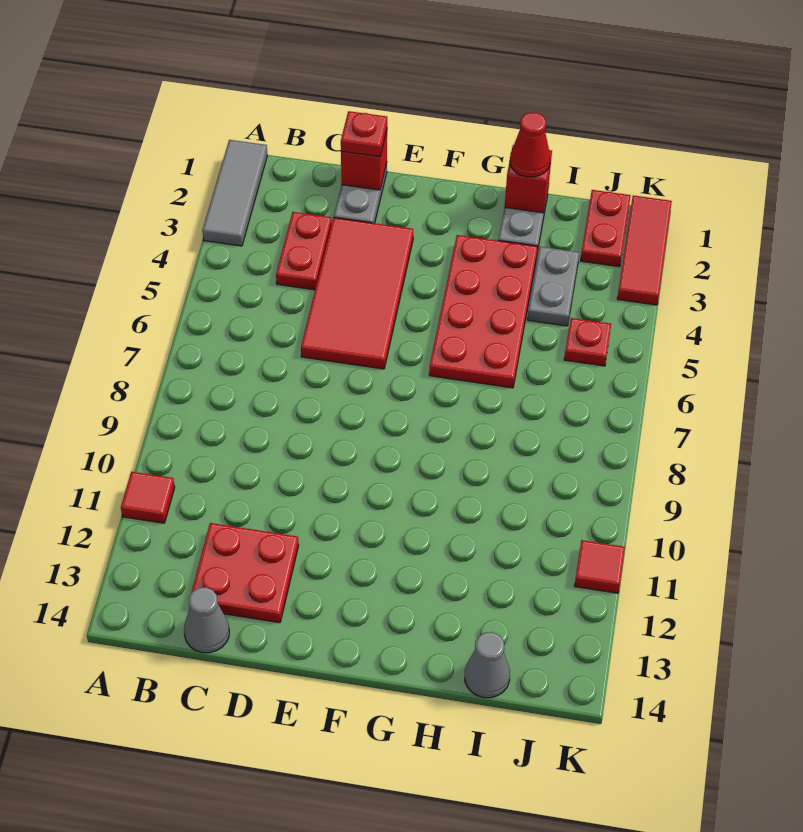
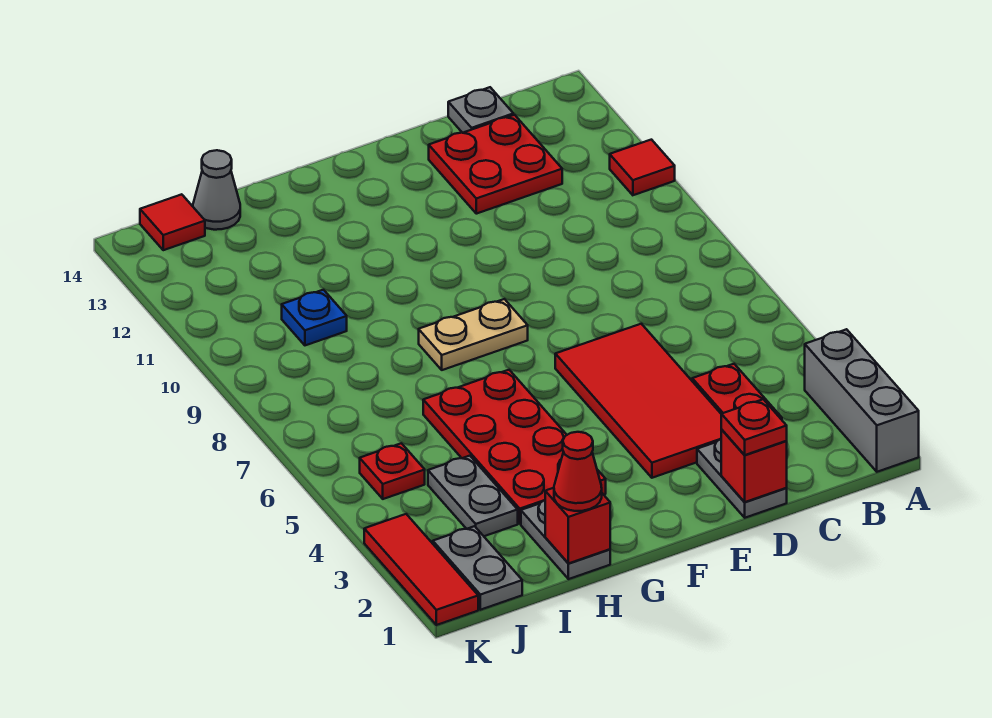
grey tile A1:A3 level 1 -> grey brick A1:A3 level 1
grey cone C14 level 1 -> grey plate C14 level 1
none -> tan plate F8:G8 level 1
none -> blue plate I10 level 1
red plate J1:J2 level 1 -> grey plate J1:J2 level 1
red tile K11 level 1 -> red tile J14 level 1

